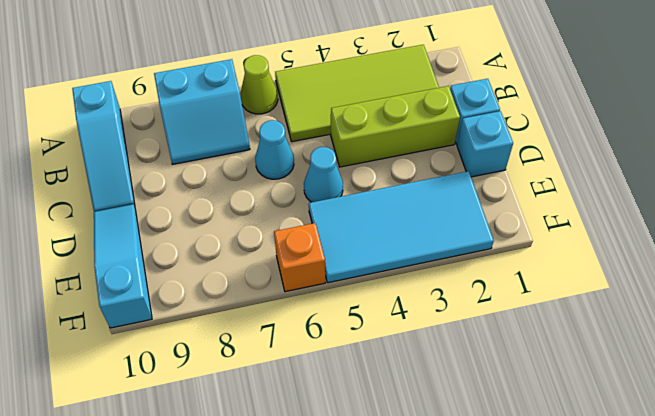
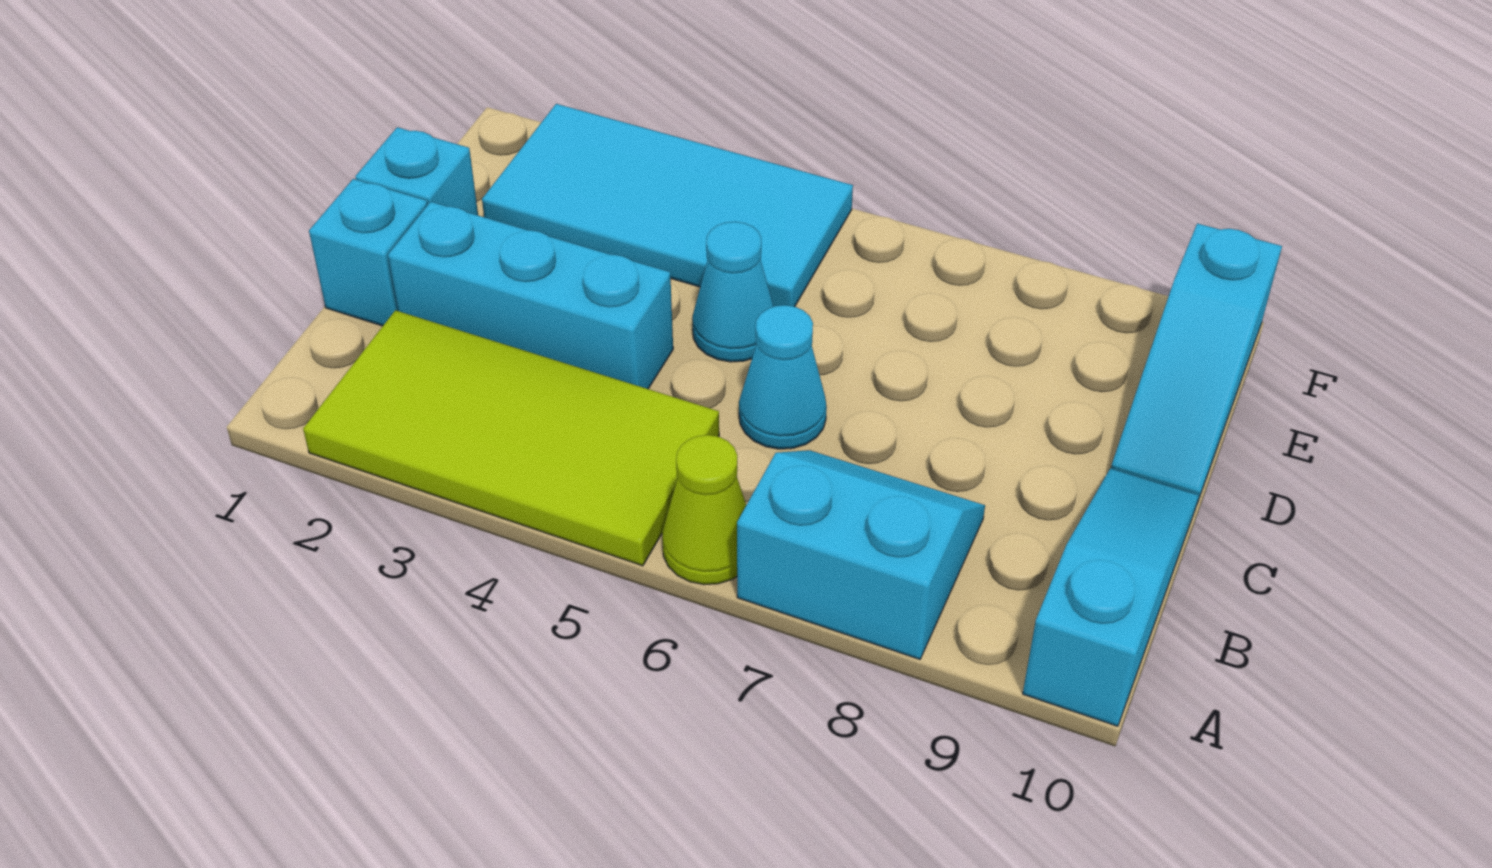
lime brick C2:C4 level 1 -> cyan brick C2:C4 level 1
orange brick F6 level 1 -> none

